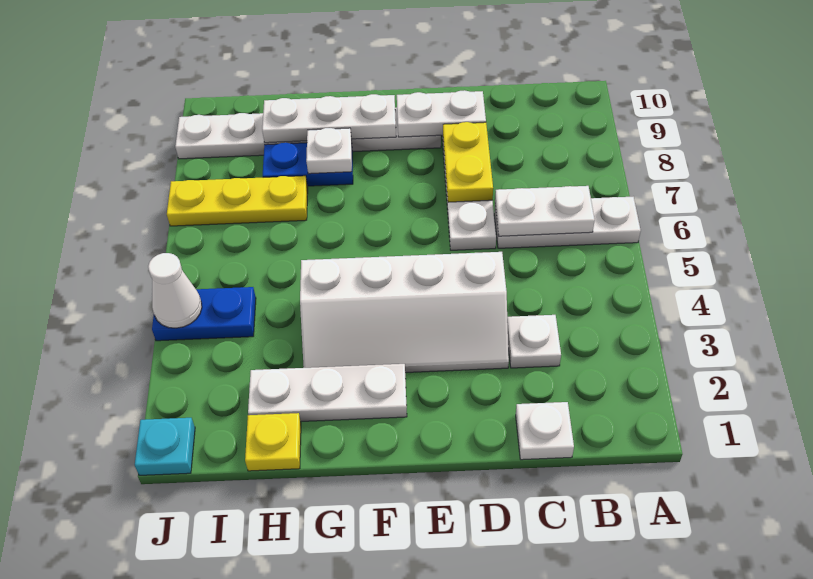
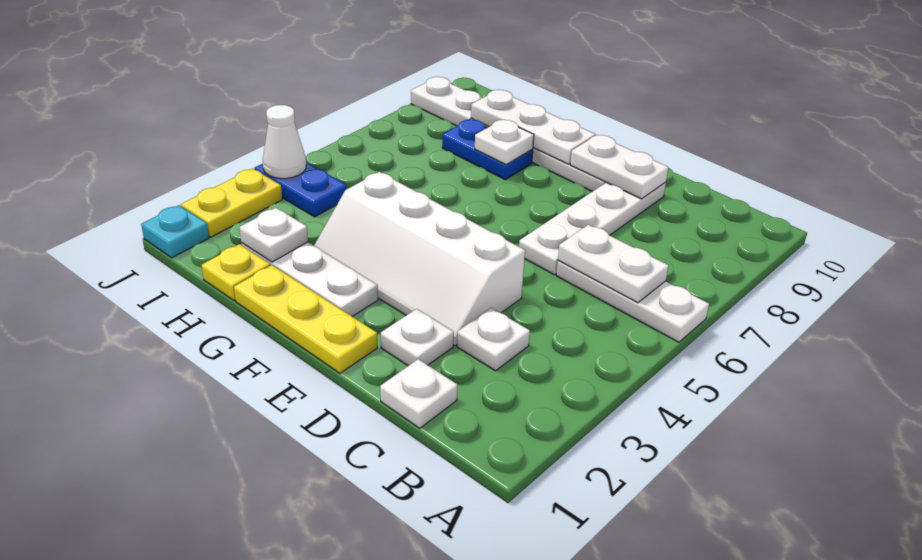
none -> white plate D2 level 1
yellow plate D7:D8 level 2 -> yellow plate J2:J3 level 1
none -> white plate H2 level 2
yellow plate H7:J7 level 1 -> yellow plate E1:G1 level 1

